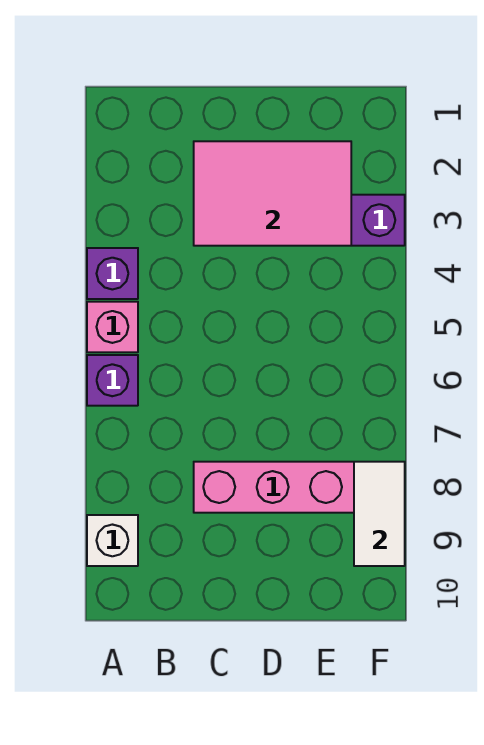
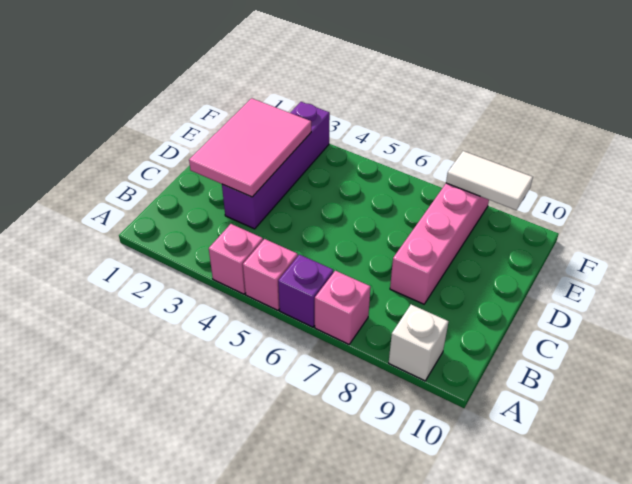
purple brick A4 level 1 -> pink brick A4 level 1
none -> pink brick A7 level 1

